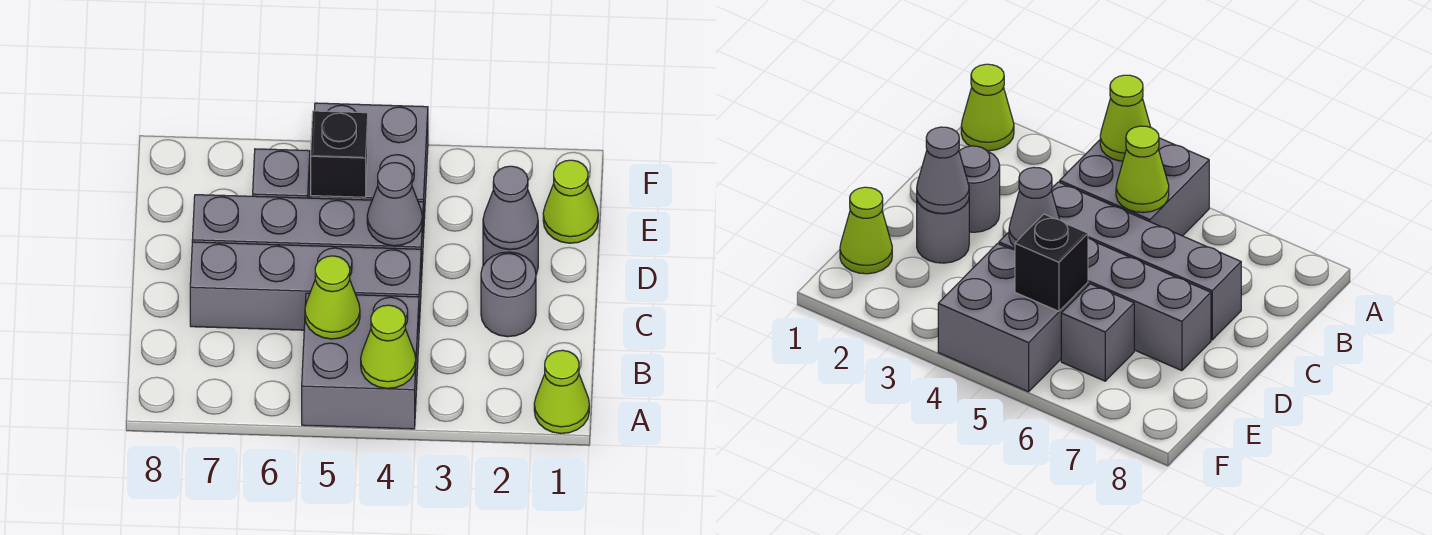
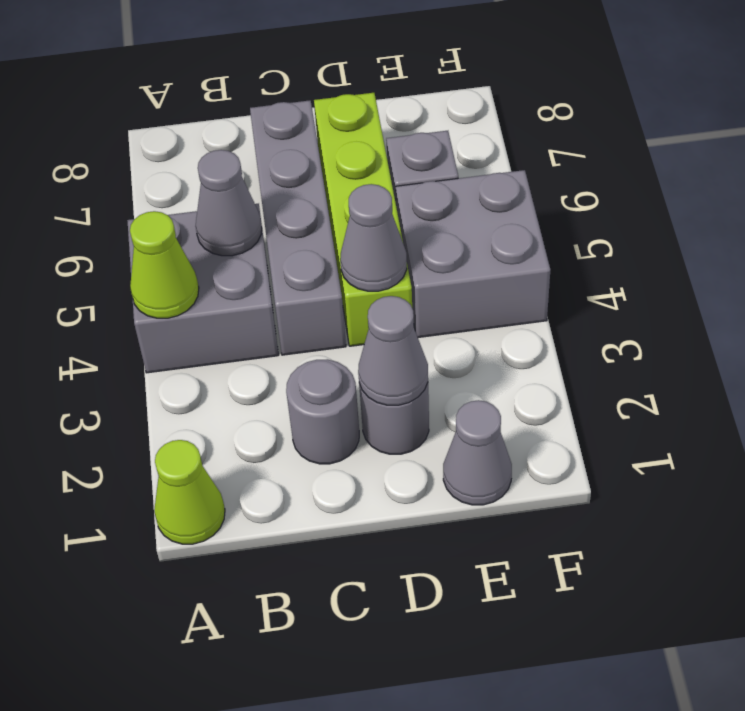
lime cone B5 level 2 -> grey cone B5 level 2
grey brick D4:D7 level 1 -> lime brick D4:D7 level 1
lime cone E1 level 1 -> grey cone E1 level 1
black brick E5 level 2 -> none

